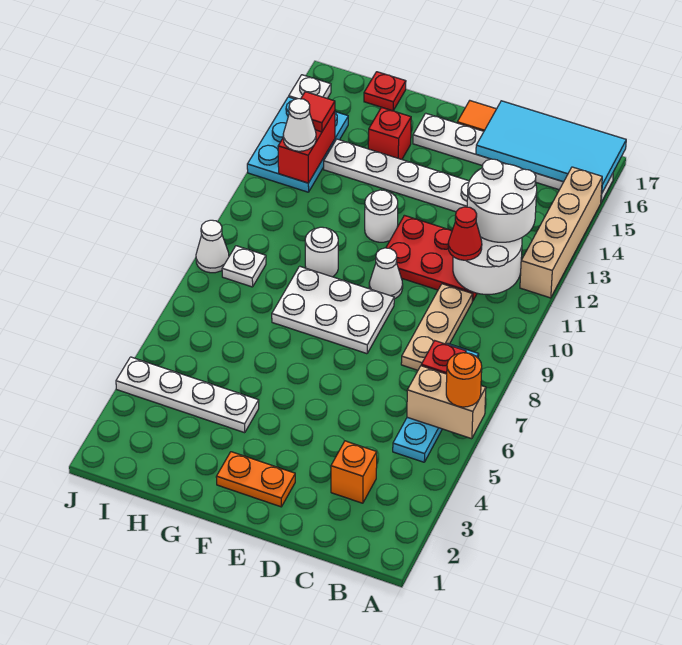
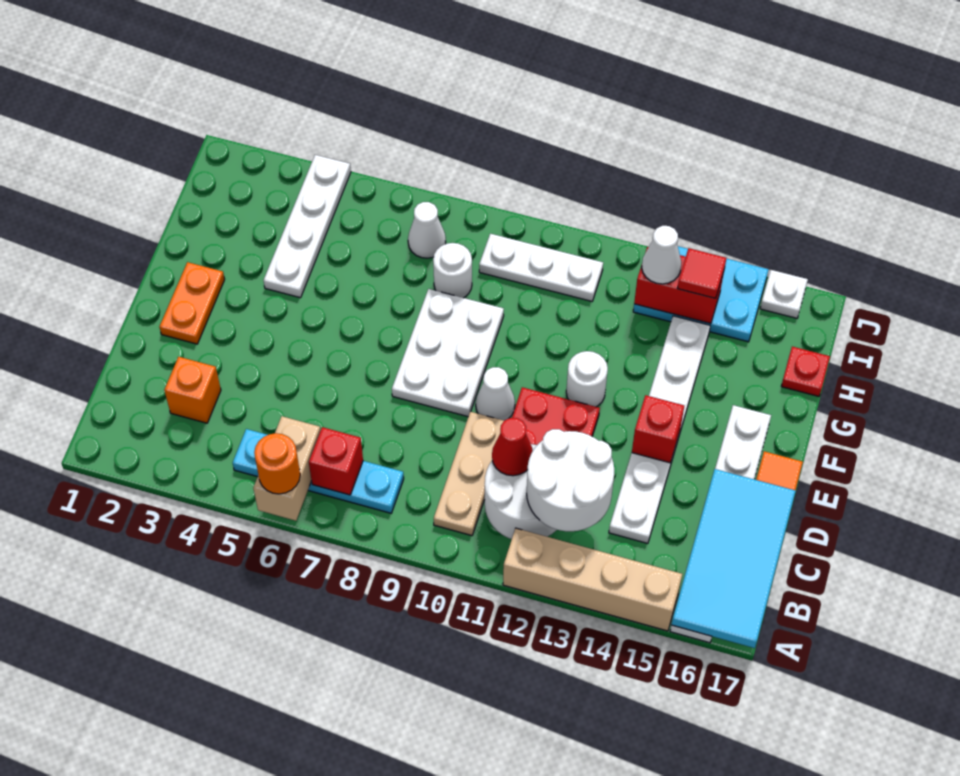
tan plate C8:C10 level 1 -> tan plate B10:D10 level 1
white round brick G10 level 1 -> white round brick H8 level 1
red brick G15 level 1 -> red brick E14 level 2
white plate I9 level 1 -> white plate I9:I11 level 1
white cone J9 level 1 -> white cone I7 level 1

